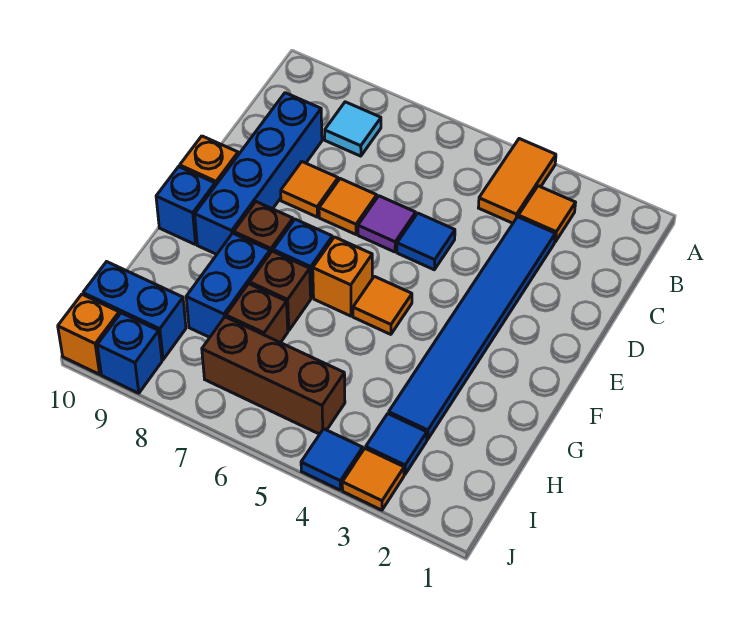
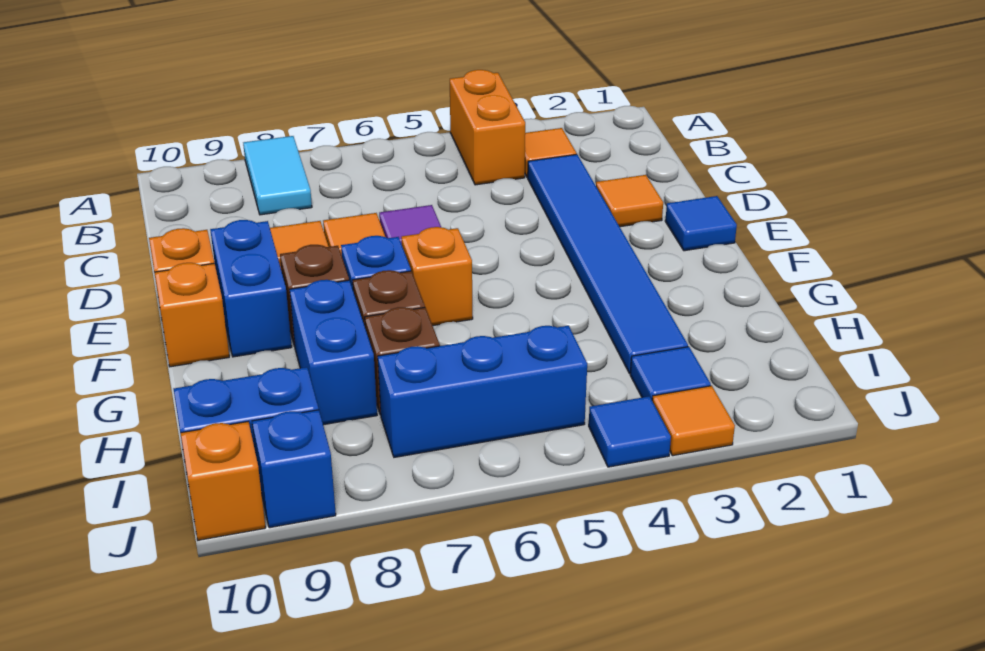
orange tile A4:B4 level 1 -> orange brick A4:B4 level 1
cyan tile B8 level 1 -> cyan tile A8:B8 level 1
blue brick C9:F9 level 1 -> blue brick E9:F9 level 1
blue tile D5 level 1 -> blue tile E1 level 1
orange tile F5 level 1 -> orange tile D2 level 1
blue brick F10 level 1 -> orange brick F10 level 1
brown brick I5:I7 level 1 -> blue brick I5:I7 level 1

